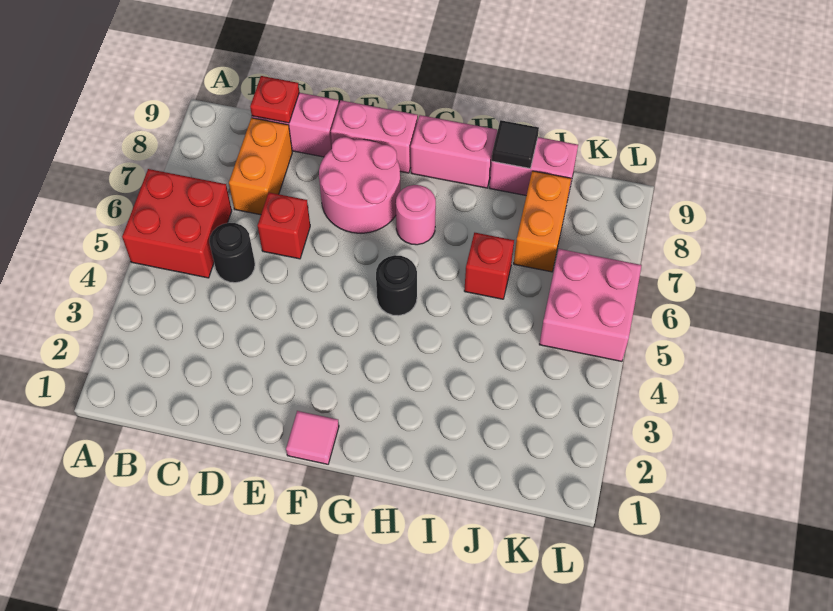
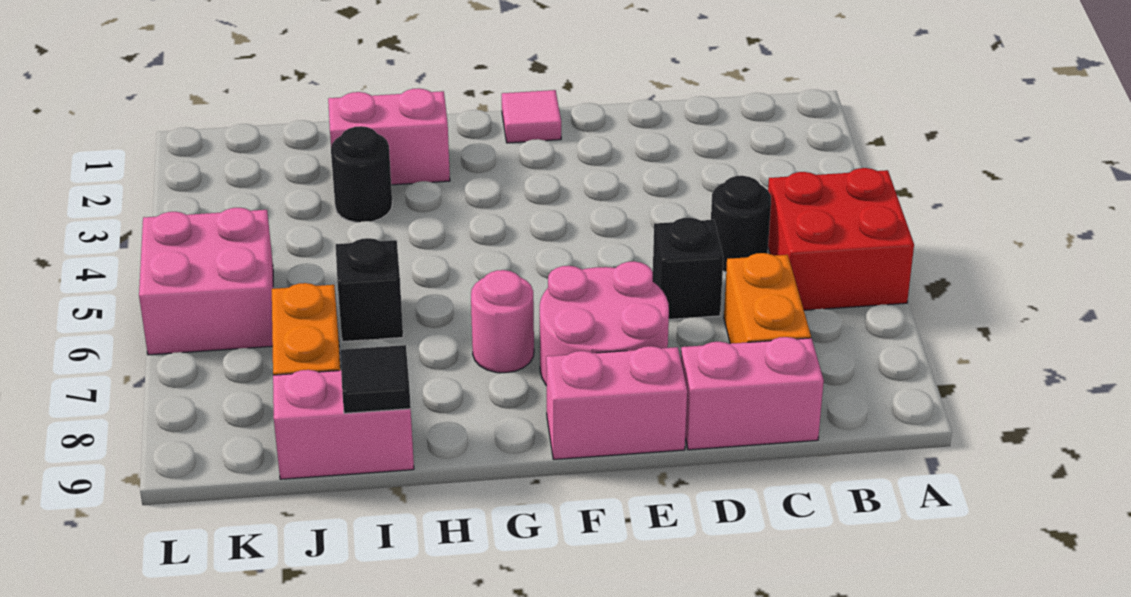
red plate C9 level 2 -> none
red brick D6 level 1 -> black brick D6 level 1
black round brick G5 level 1 -> black round brick I3 level 1
pink brick G9:H9 level 1 -> pink brick H2:I2 level 1
red brick I6 level 1 -> black brick I6 level 1

